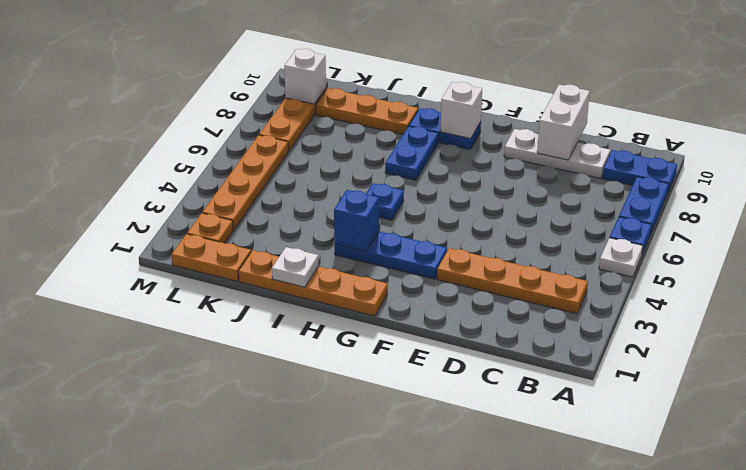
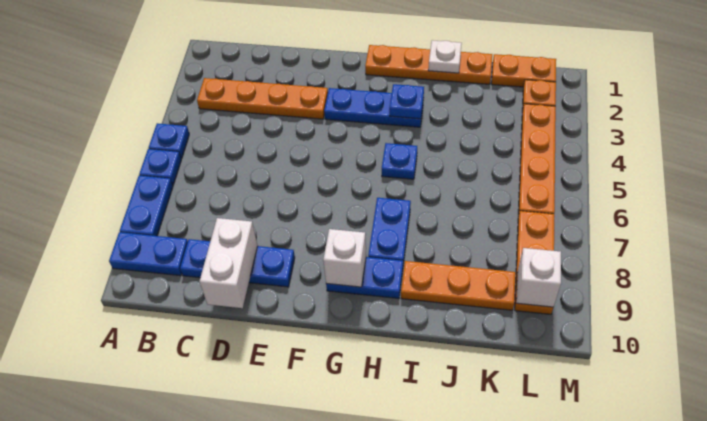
white plate A5 level 1 -> blue plate A5 level 1
white plate C9:E9 level 1 -> blue plate C9:E9 level 1
blue brick H3 level 2 -> blue plate H3 level 2

